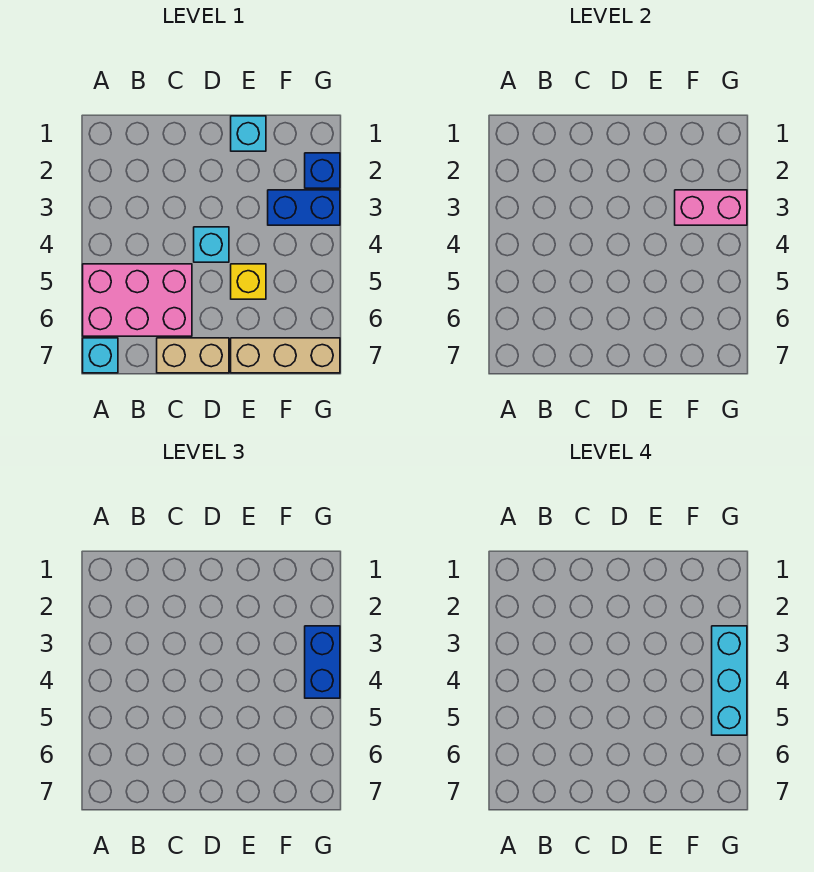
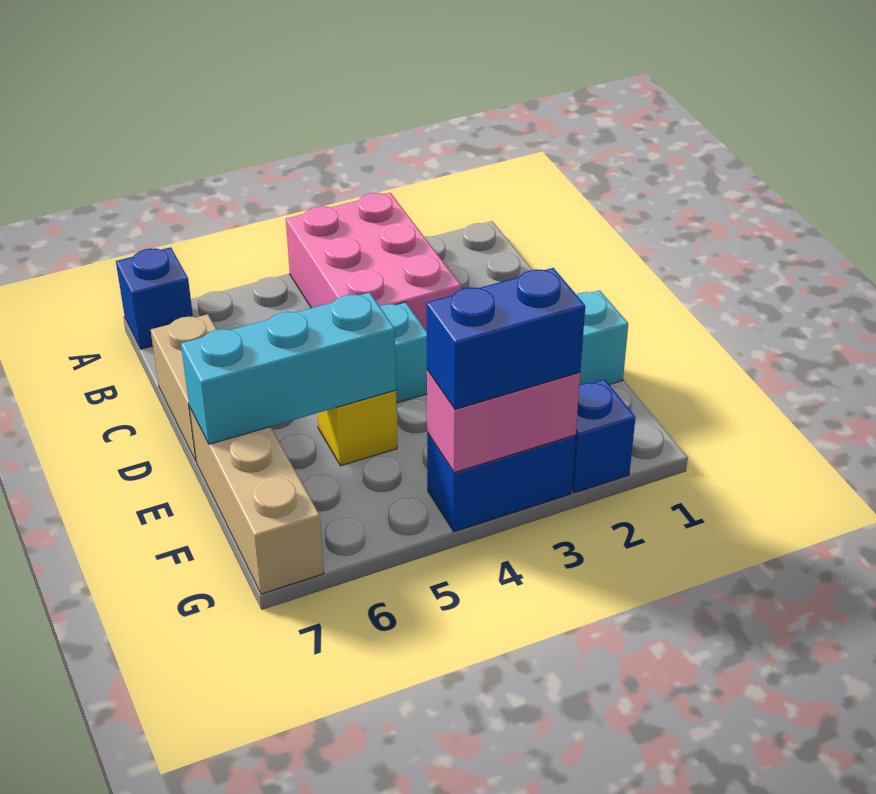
pink brick A5:C6 level 1 -> pink brick A3:C4 level 1
cyan brick A7 level 1 -> blue brick A7 level 1
blue brick F3:G3 level 1 -> blue brick G3:G4 level 1
pink brick F3:G3 level 2 -> pink brick G3:G4 level 2
cyan brick G3:G5 level 4 -> cyan brick E5:E7 level 2

